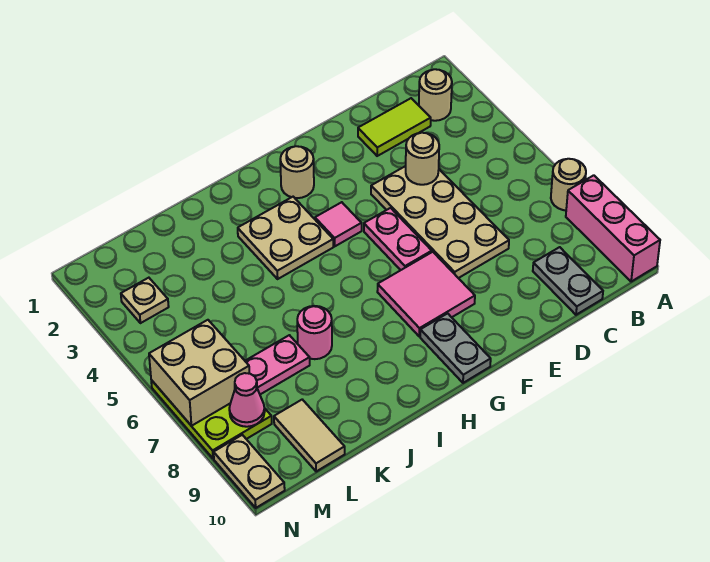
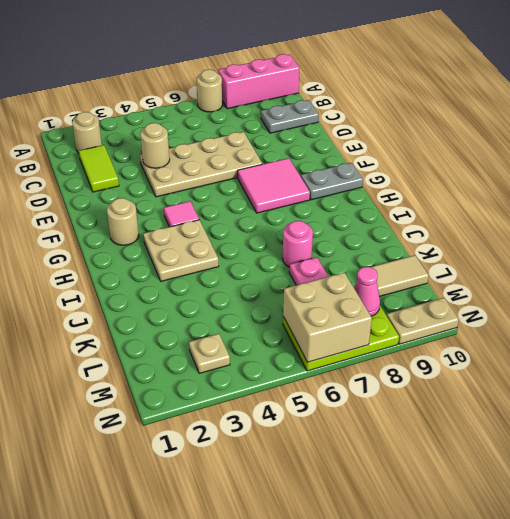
pink plate F5:F6 level 1 -> none

